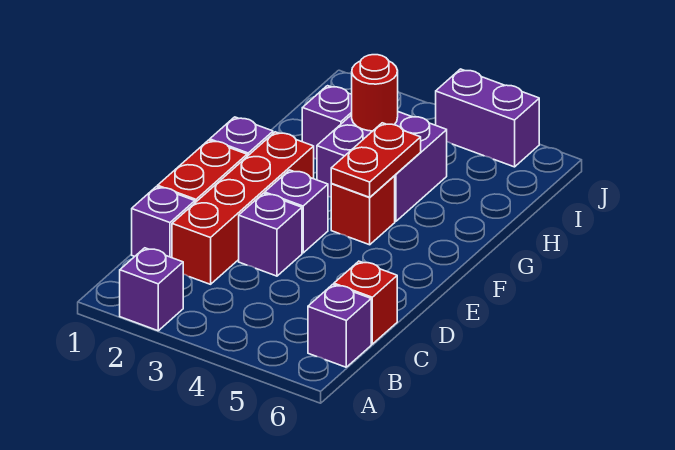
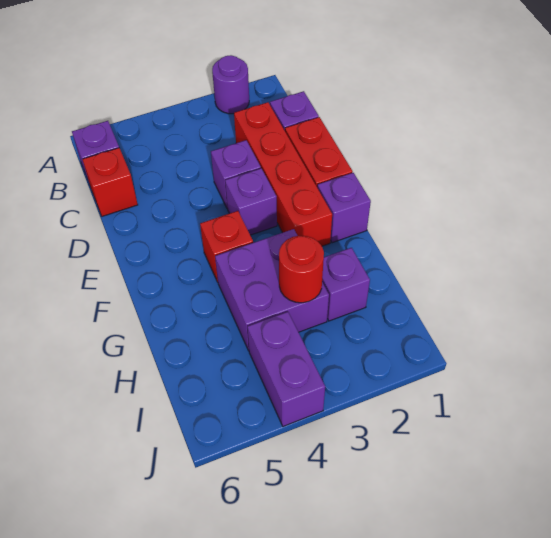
purple brick A2 level 1 -> purple round brick A2 level 1
red plate F4:G4 level 2 -> none
purple brick J4:J5 level 1 -> purple brick I4:J4 level 1

